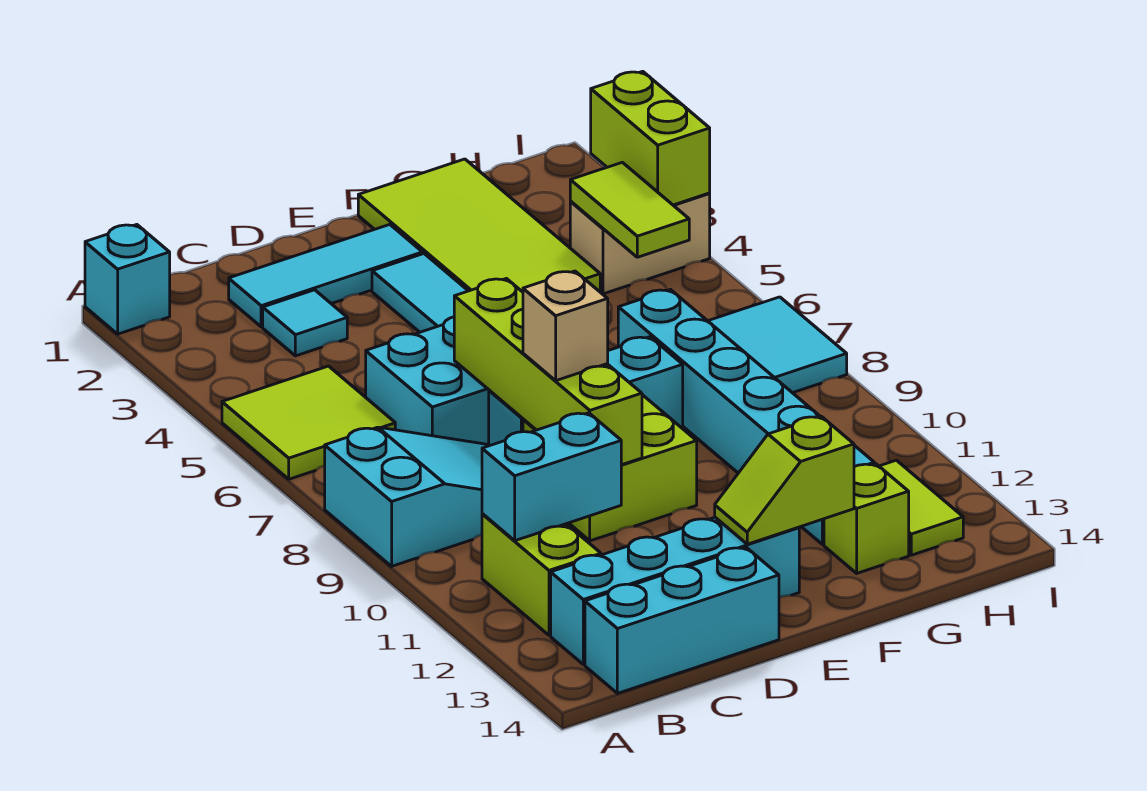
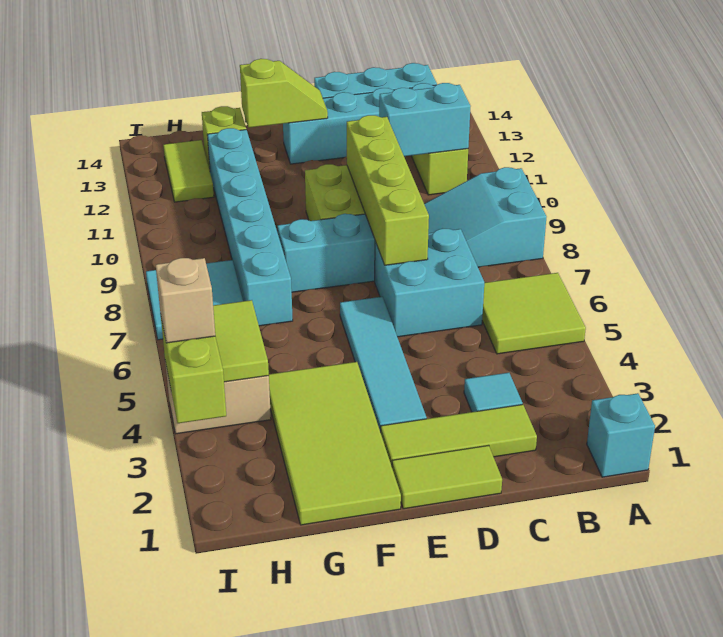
cyan tile C2:E2 level 1 -> lime tile C2:E2 level 1
none -> lime tile D1:E1 level 1
tan brick D9 level 3 -> tan brick I4 level 3

